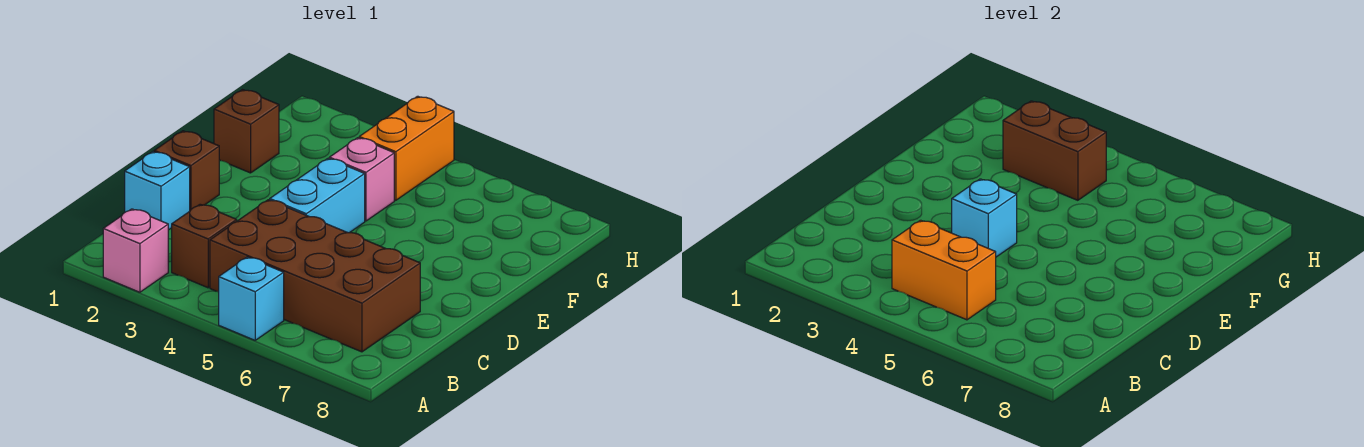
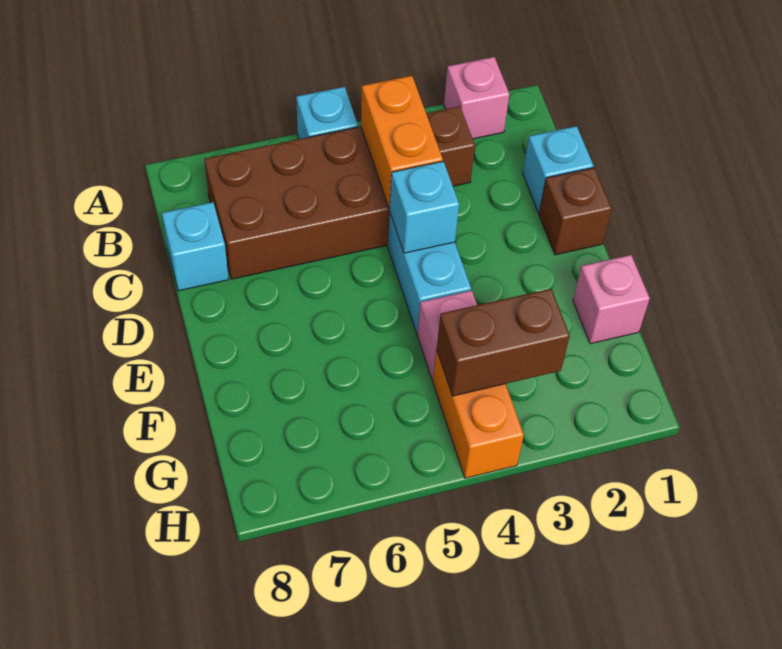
orange brick B4:B5 level 2 -> orange brick B4:C4 level 2
none -> cyan brick C8 level 1
brown brick F1 level 1 -> pink brick F1 level 1

